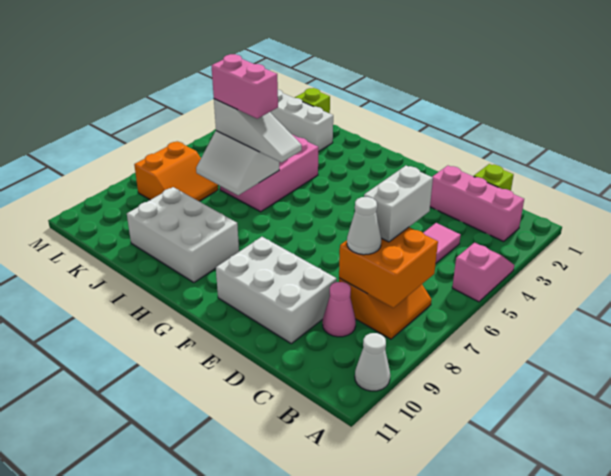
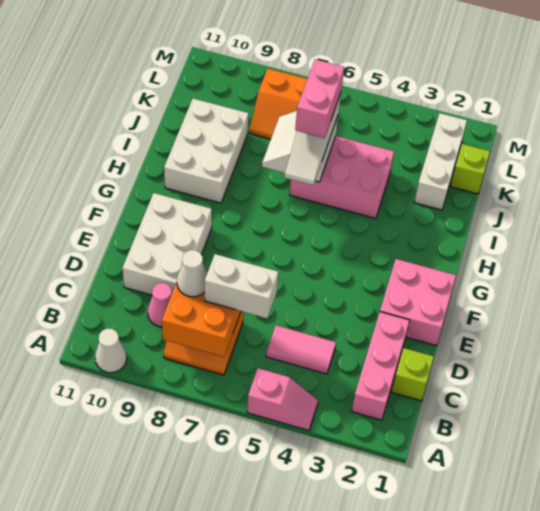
none -> pink brick E1:F2 level 1

